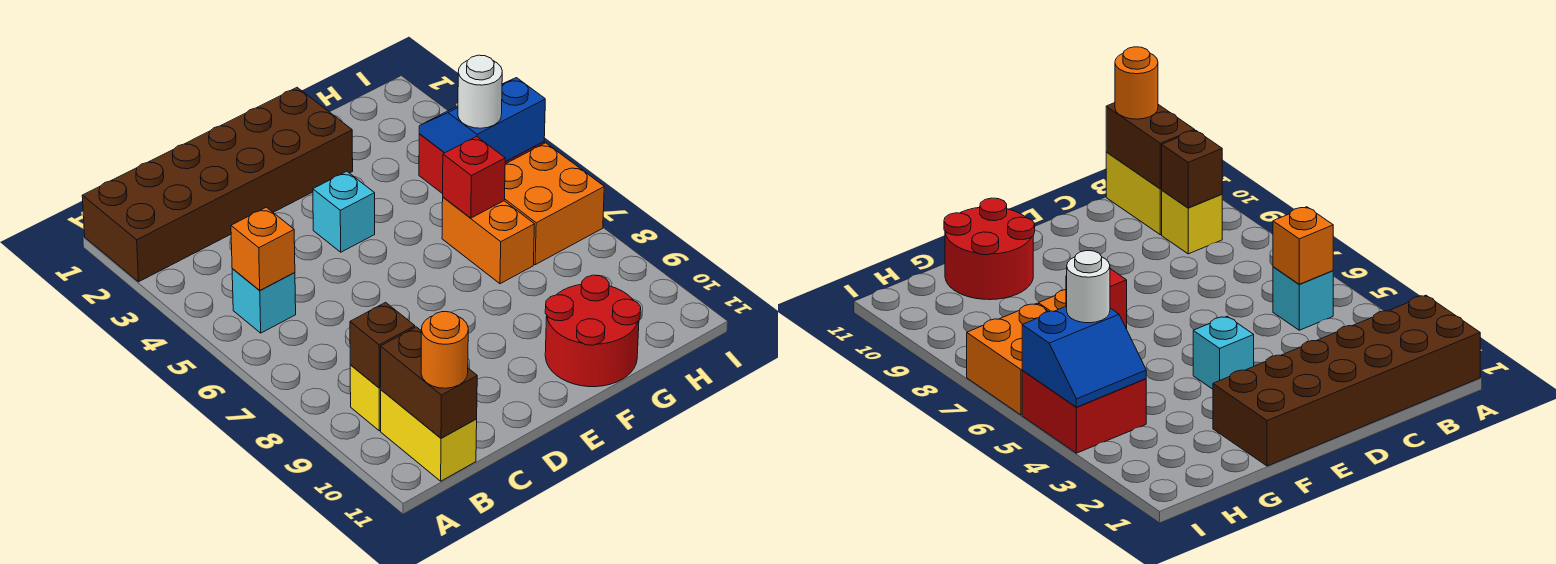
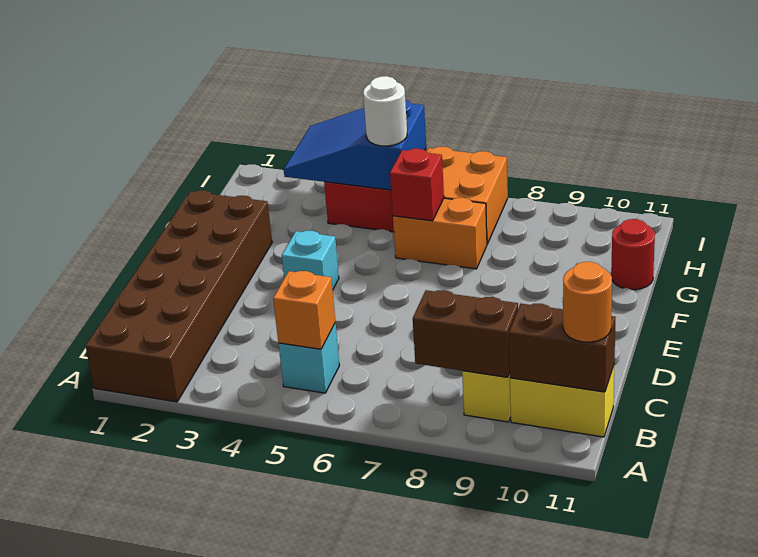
brown brick B9 level 2 -> brown brick B8:B9 level 2
red round brick F10:G11 level 1 -> red round brick G11 level 1
blue slope H4:I5 level 2 top 5 -> blue slope H3:I5 level 2 top 5

